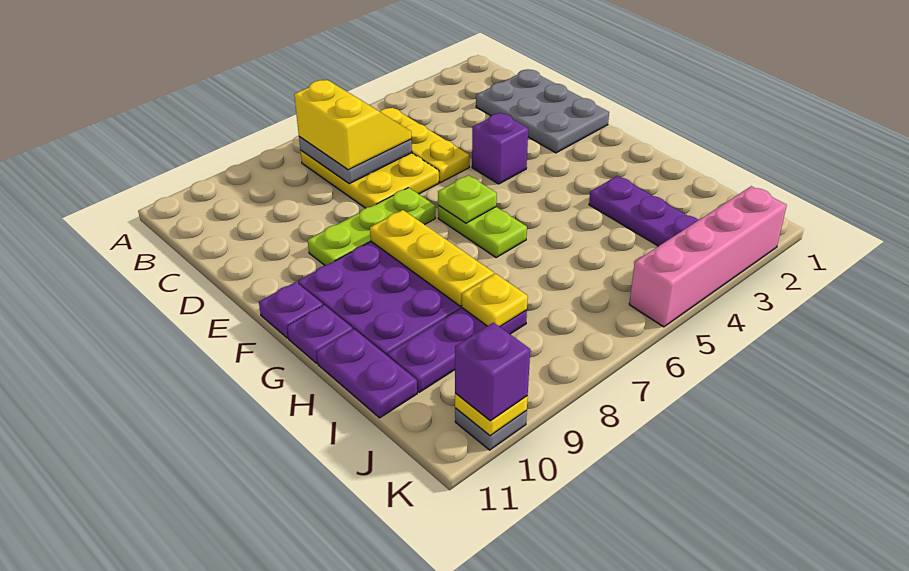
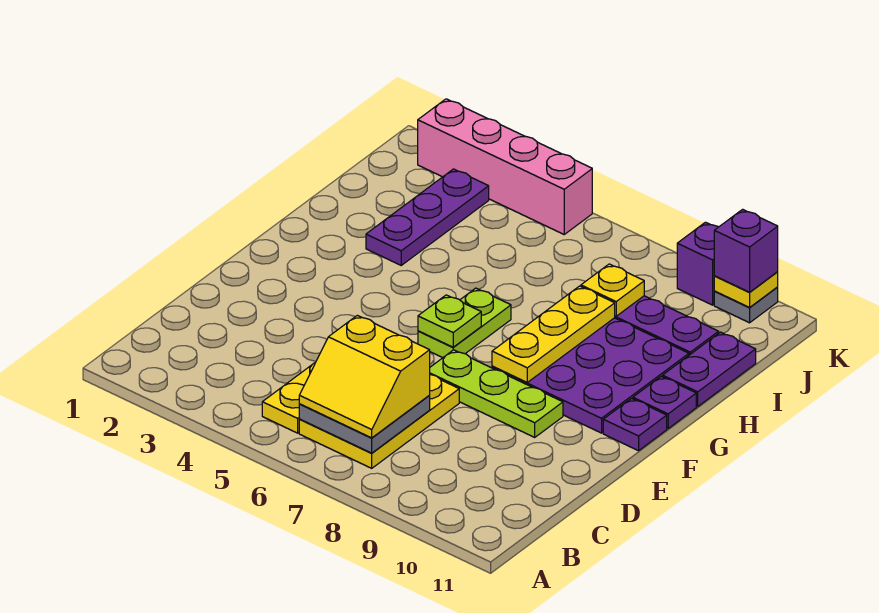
yellow slope B6:C7 level 3 top 7 -> yellow slope B6:C7 level 3 top C
grey plate C1:E2 level 1 -> none
purple brick E4 level 1 -> purple brick K9 level 1

